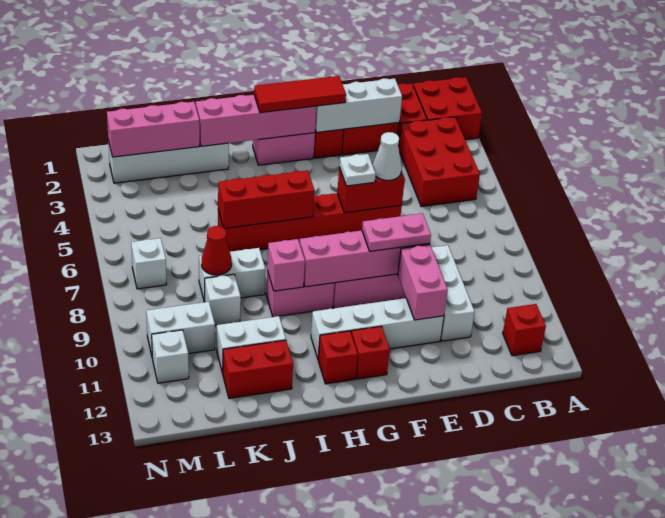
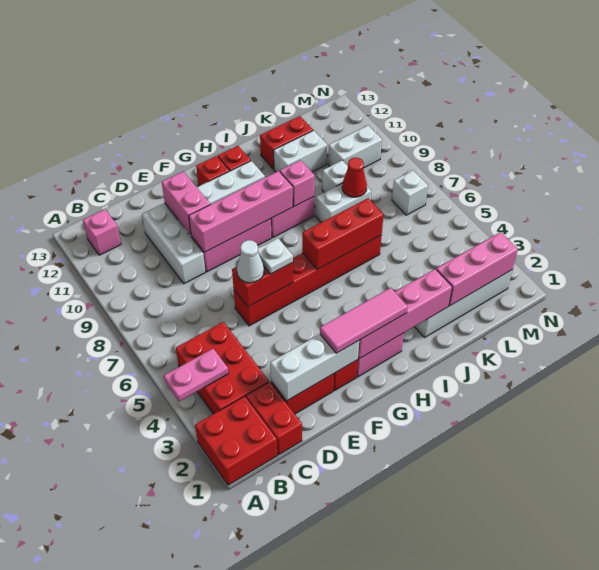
red brick B12 level 1 -> pink brick B12 level 1
pink plate E9:F9 level 3 -> pink plate A4:B4 level 2
red tile F2:H2 level 3 -> pink tile F2:H2 level 3
white brick M11 level 1 -> none

